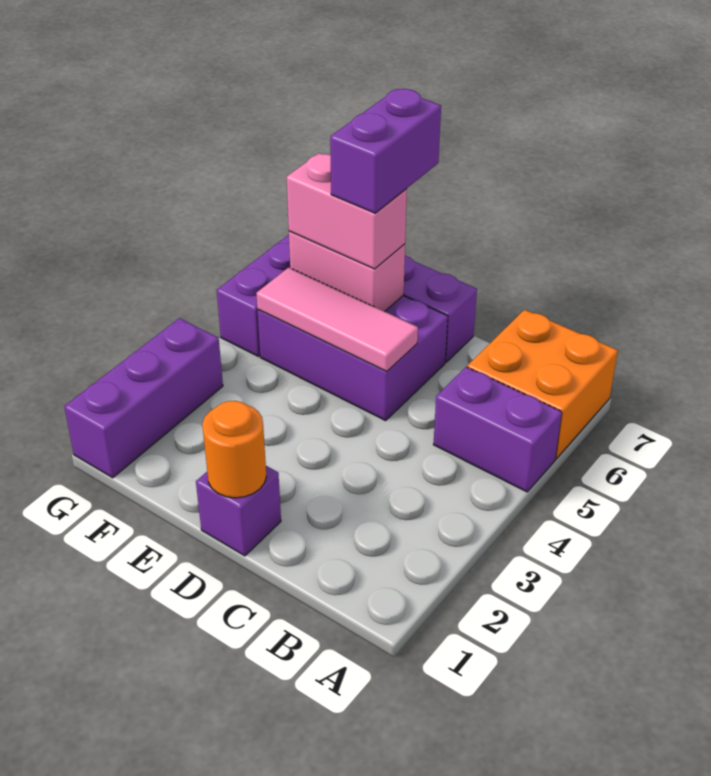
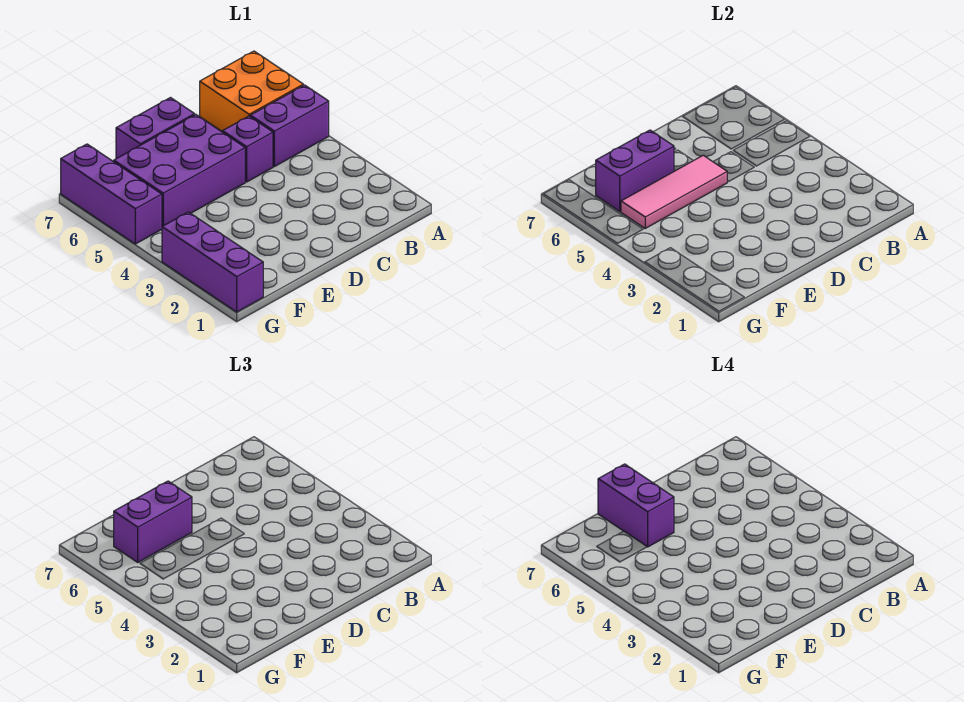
purple brick D1 level 1 -> purple brick C5 level 1
orange round brick D1 level 2 -> none
pink brick E6:F6 level 2 -> purple brick E6:F6 level 2
pink brick E6:F6 level 3 -> purple brick E6:F6 level 3

